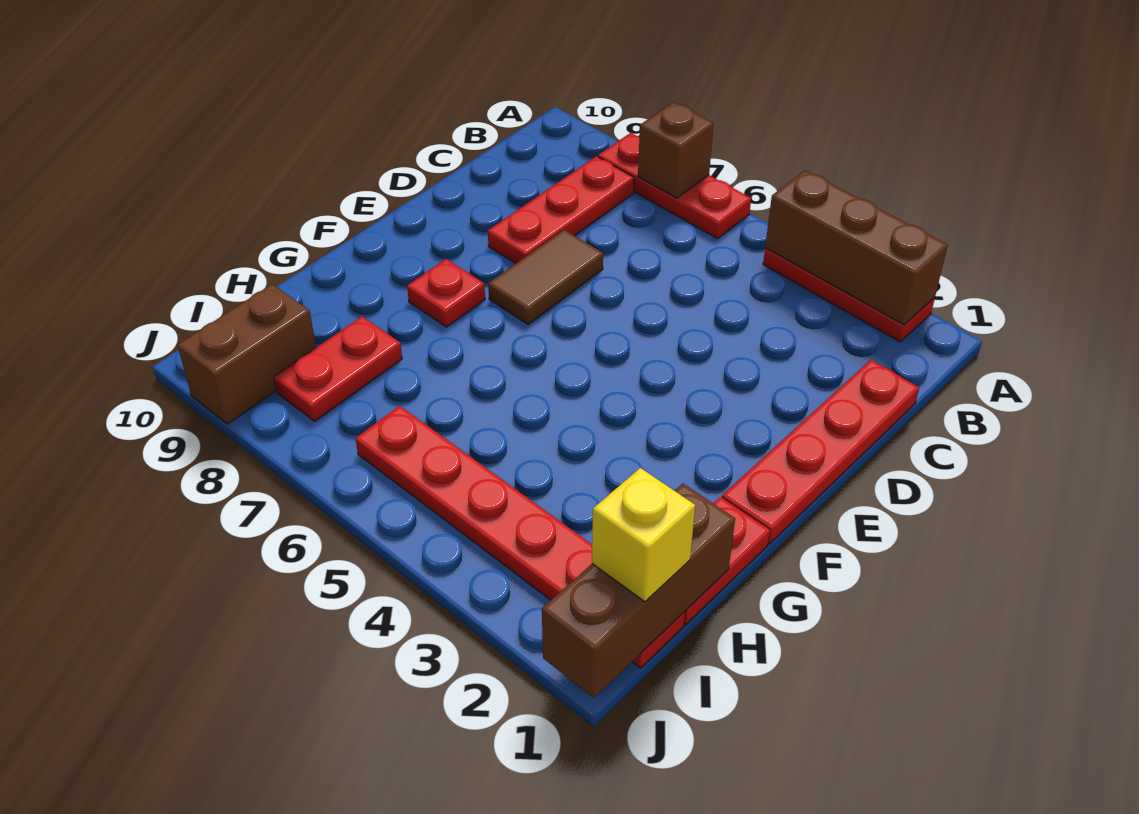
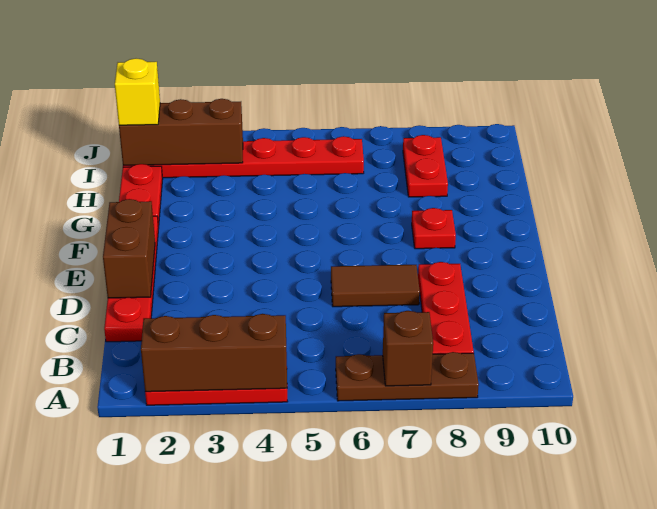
red plate A6:A8 level 1 -> brown plate A6:A8 level 1
brown tile D7:E7 level 1 -> brown tile D6:D7 level 1
brown brick H1:J1 level 2 -> brown brick I1:I3 level 2
brown brick I9:J9 level 1 -> brown brick D1:E1 level 2

